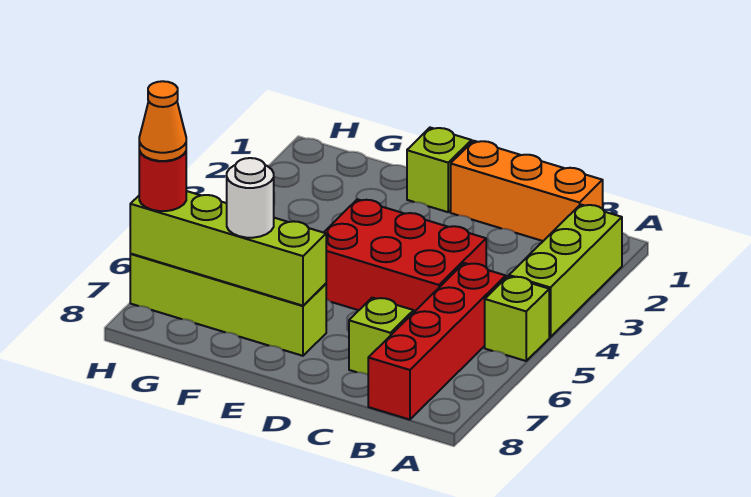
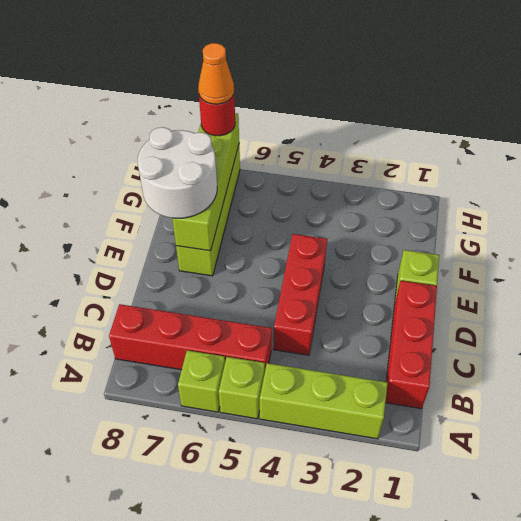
orange brick B1:D1 level 1 -> red brick B1:D1 level 1
red brick C4:E5 level 1 -> red brick C4:E4 level 1
lime brick C7 level 1 -> lime brick A6 level 1
white round brick F7 level 3 -> white round brick E7:F8 level 3

